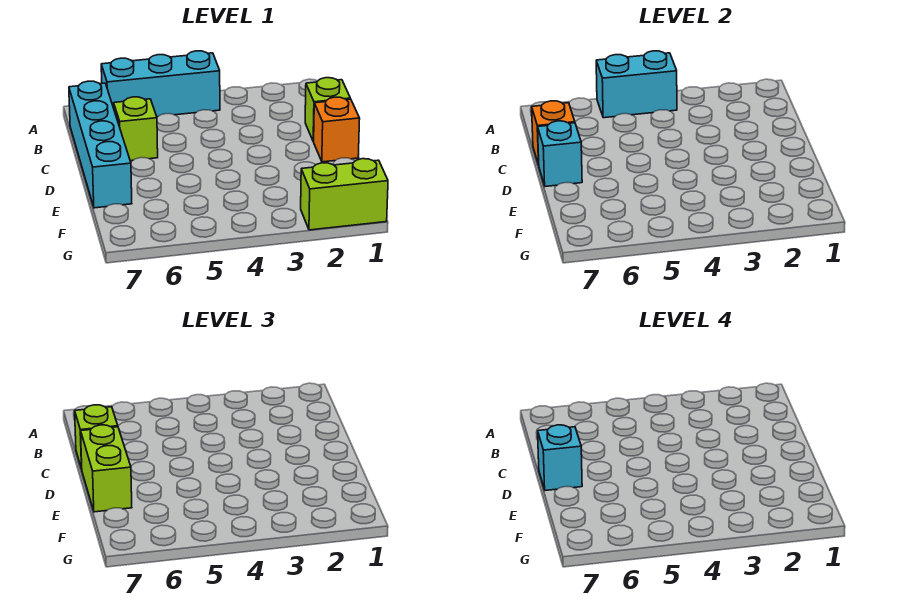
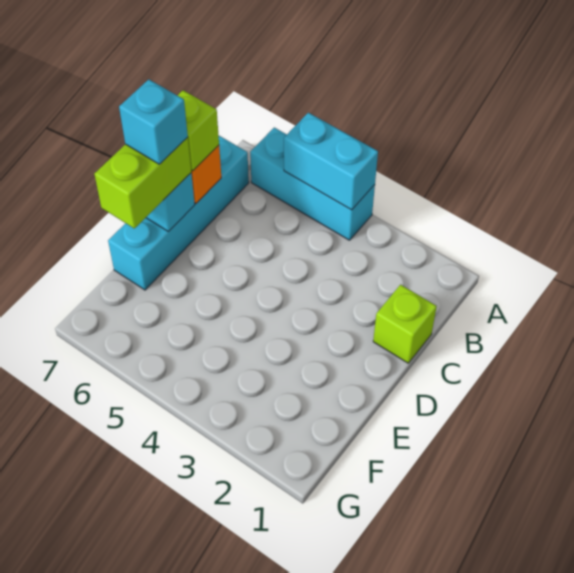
lime brick C6 level 1 -> none
orange brick D1 level 1 -> none
lime brick G1:G2 level 1 -> none

